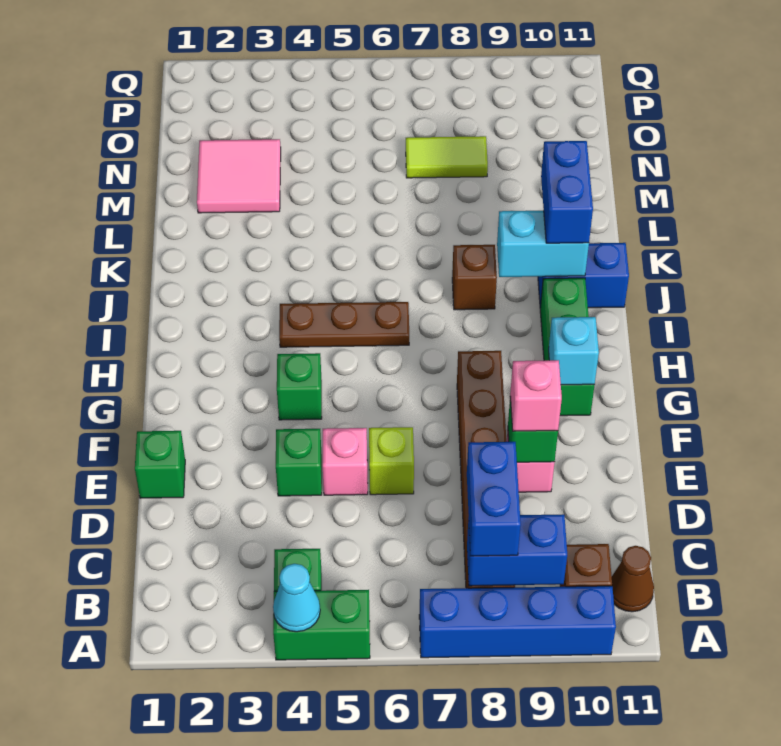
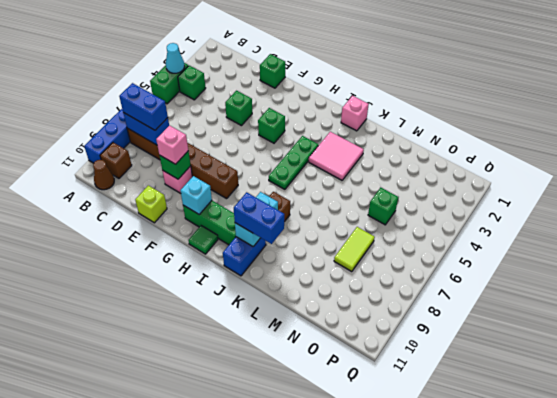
blue brick B8:B9 level 2 -> blue brick B8:C8 level 2
pink brick E5 level 1 -> pink brick J1 level 1
lime brick E6 level 1 -> lime brick E11 level 1
none -> green tile H11 level 1
brown plate I4:I6 level 1 -> green plate I4:I6 level 1
pink tile M2:N3 level 1 -> pink tile J3:K4 level 1
none -> green brick N5 level 1

